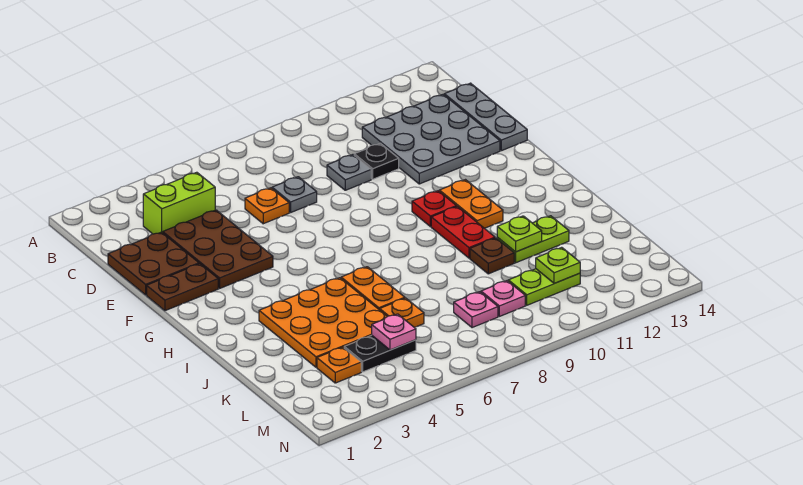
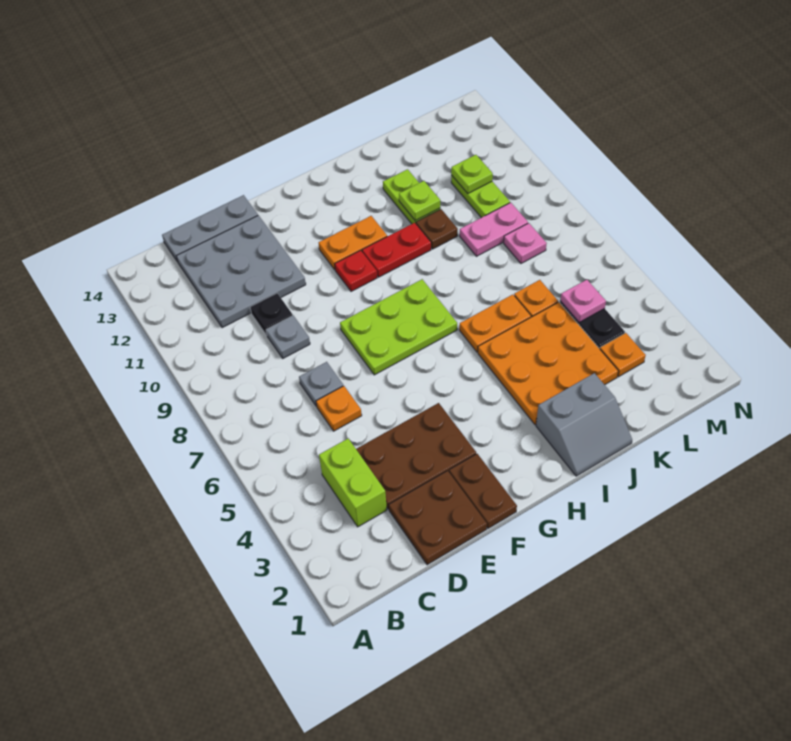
none -> lime plate F7:H8 level 1
none -> grey slope I1:J2 level 1 top 2
pink plate L9 level 1 -> pink plate K9:L9 level 1

